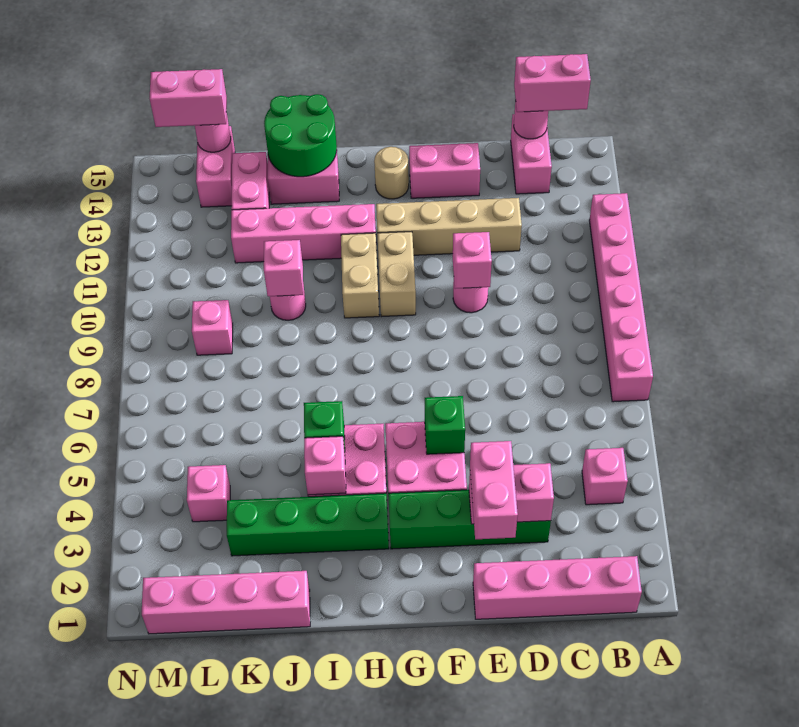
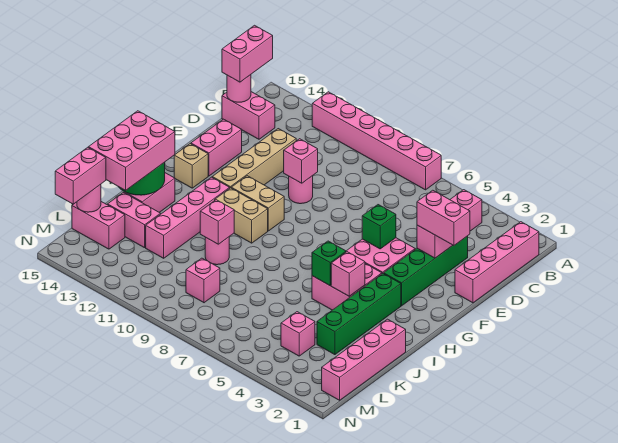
tan round brick G14 level 1 -> tan brick G14 level 1
none -> pink brick I14:K15 level 3

